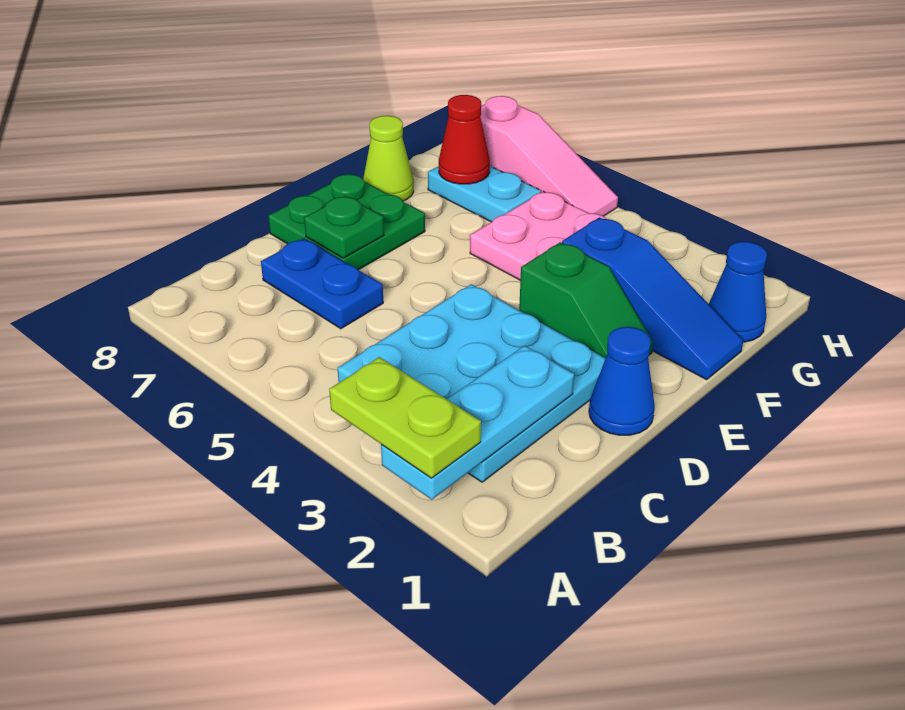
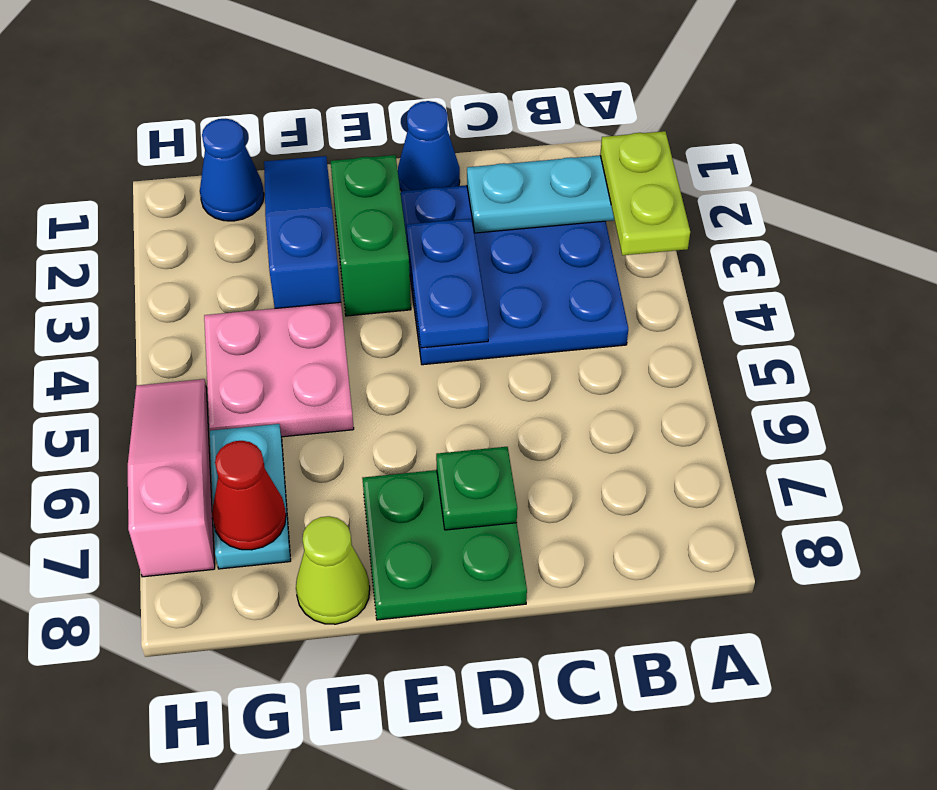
cyan plate B2:D4 level 1 -> blue plate B2:D4 level 1
blue plate C6:C7 level 1 -> blue plate D3:D4 level 2
green slope E2:E3 level 1 top 3 -> green brick E2:E3 level 1

